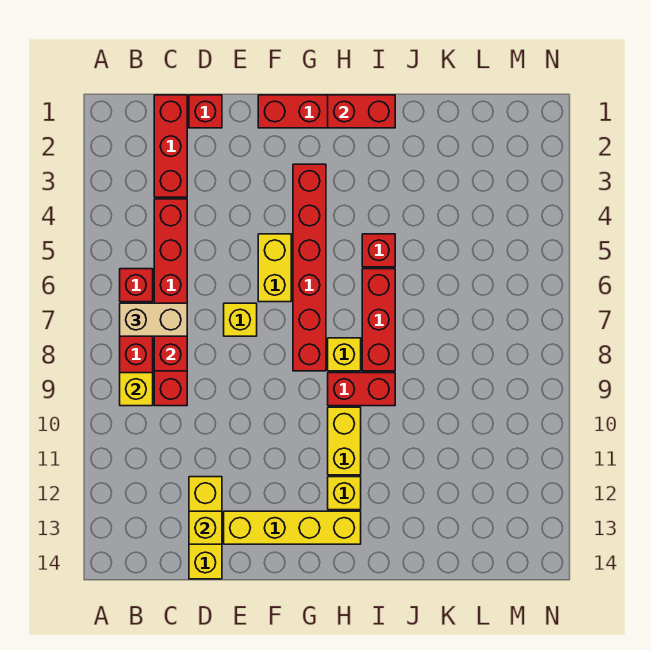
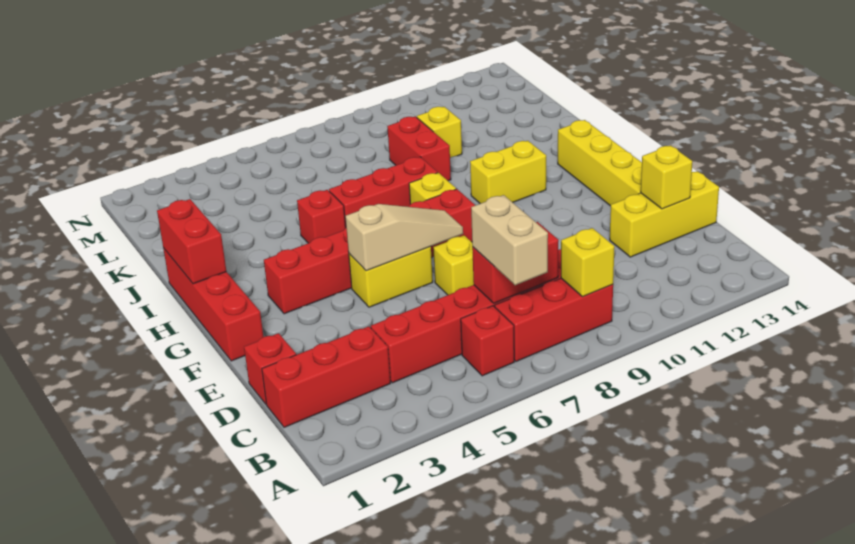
none -> tan slope F5:F7 level 2 top 5
red brick H9:I9 level 1 -> red brick J9:K9 level 1
yellow brick H12 level 1 -> yellow brick K10 level 1

